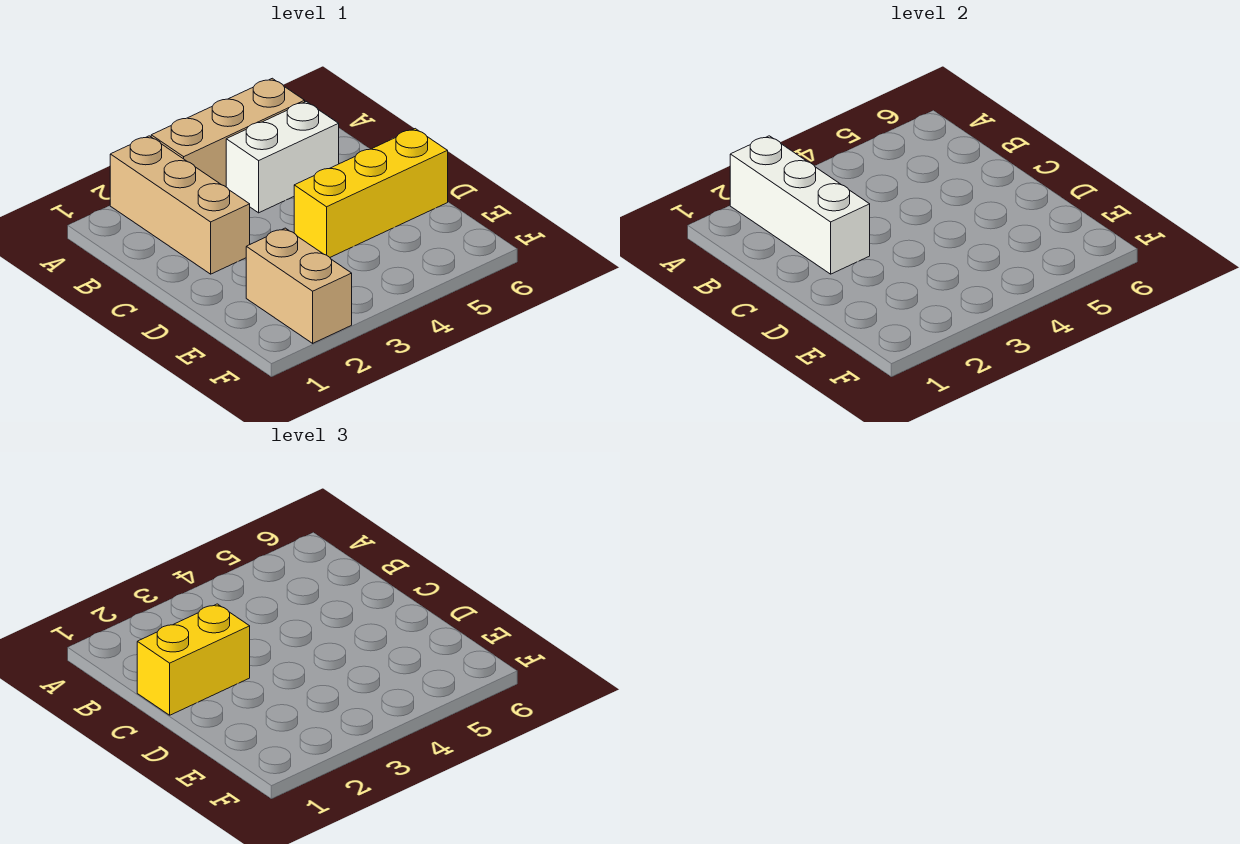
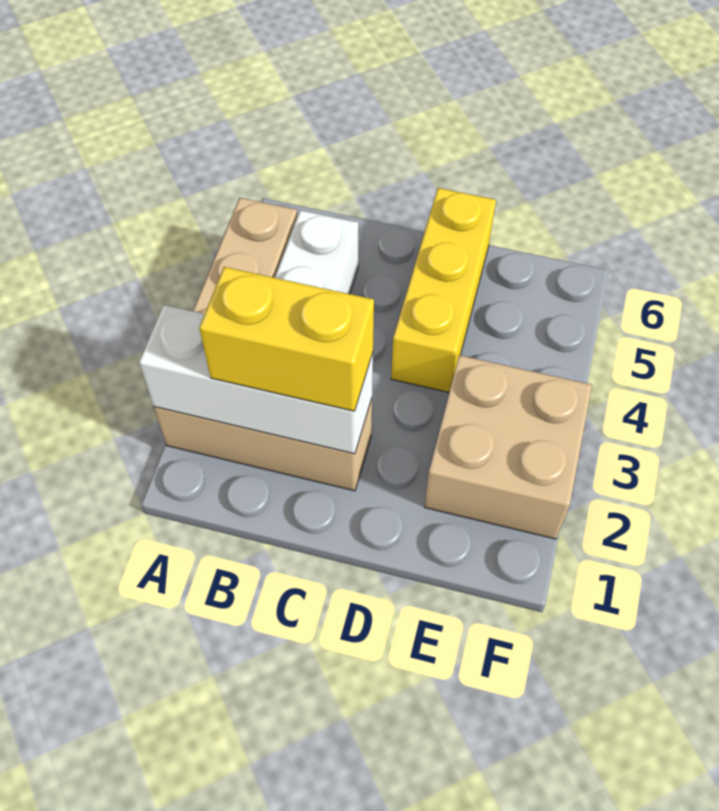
yellow brick C1:C2 level 3 -> yellow brick B2:C2 level 3
tan brick E2:F2 level 1 -> tan brick E2:F3 level 1

